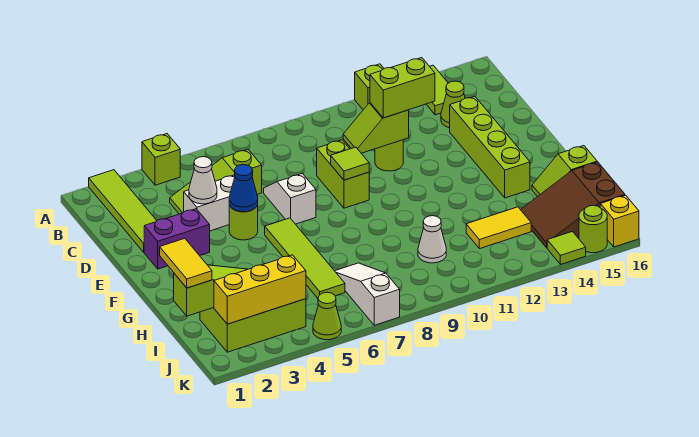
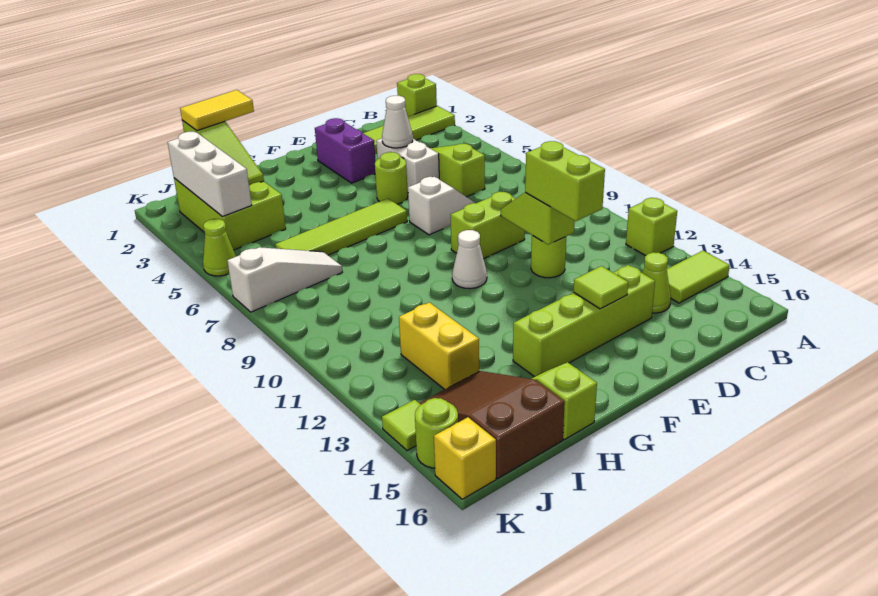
lime brick A4 level 1 -> lime brick A1 level 1
blue cone E5 level 2 -> none
lime tile E9 level 2 -> lime tile E14 level 2
white cone I10 level 1 -> white cone F10 level 1
yellow tile I12:I13 level 1 -> yellow brick I12:I13 level 1
yellow brick J2:J4 level 2 -> white brick J2:J4 level 2

